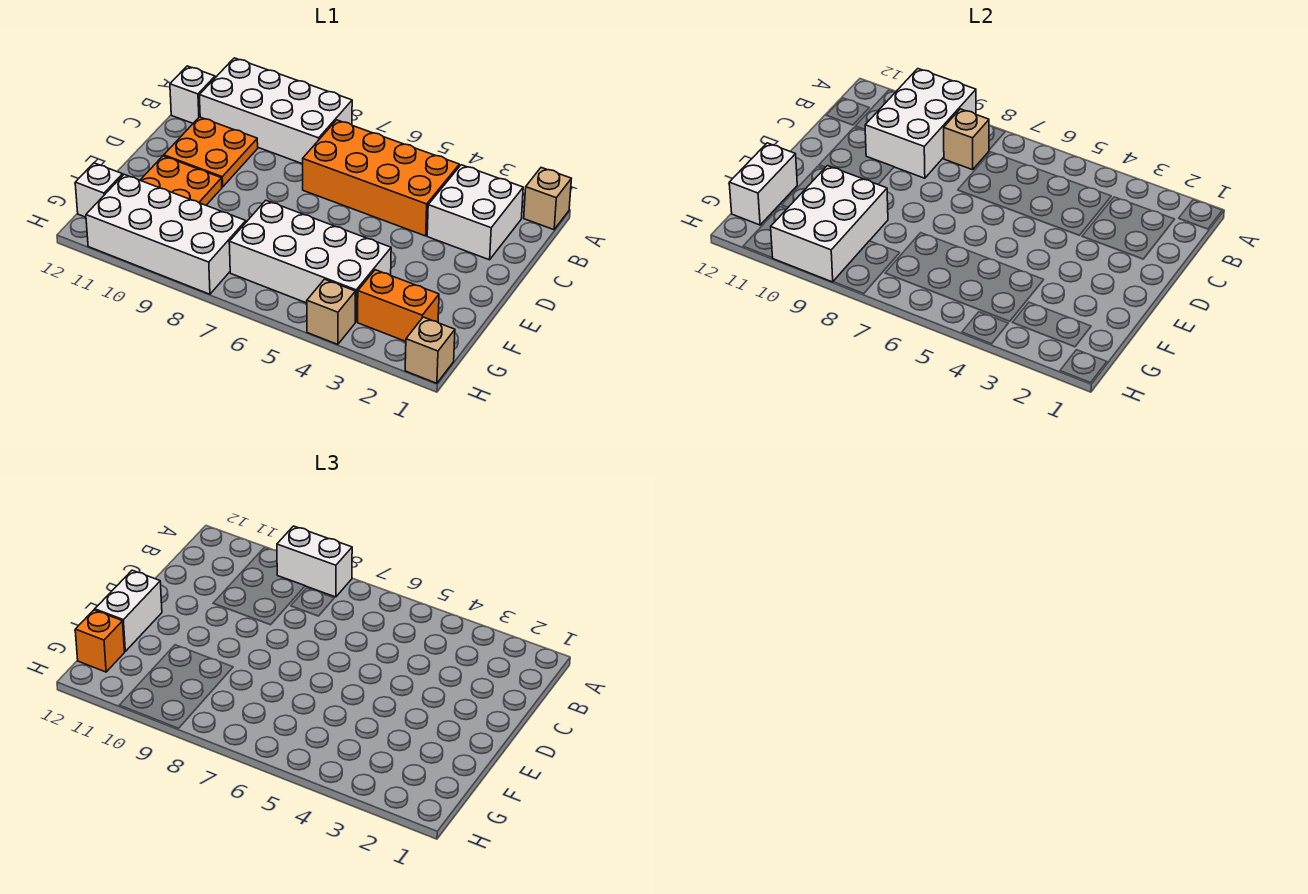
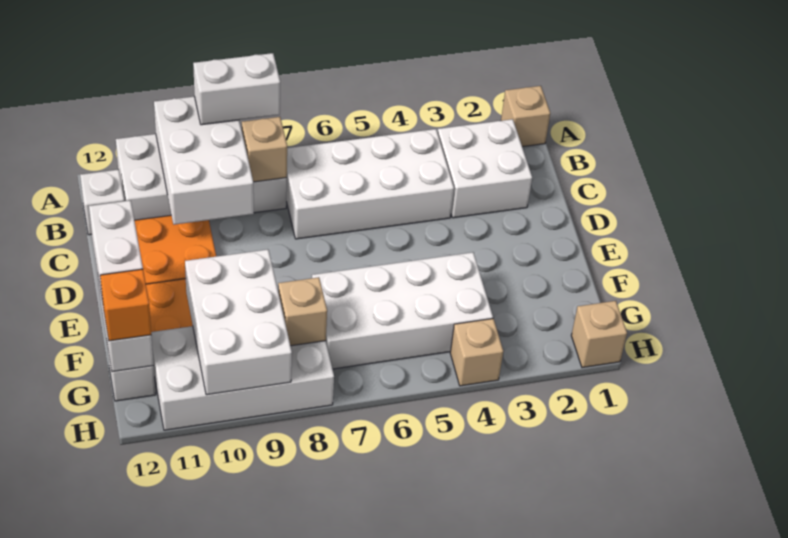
orange brick B4:C7 level 1 -> white brick B4:C7 level 1
orange brick G2:G3 level 1 -> none
none -> tan brick G8 level 2

